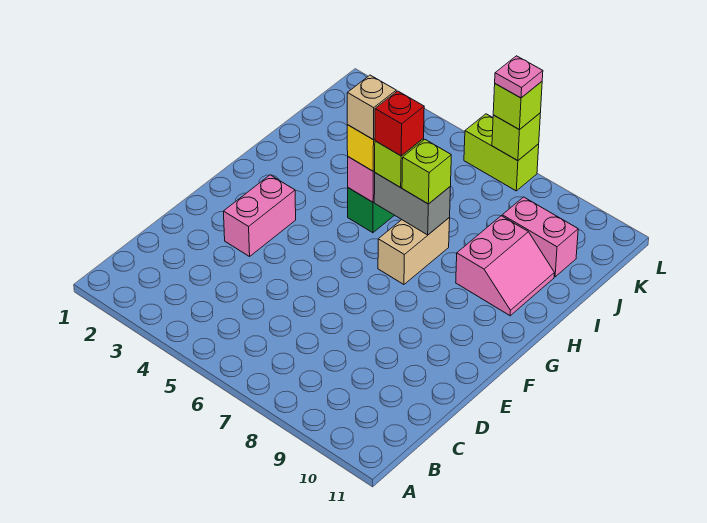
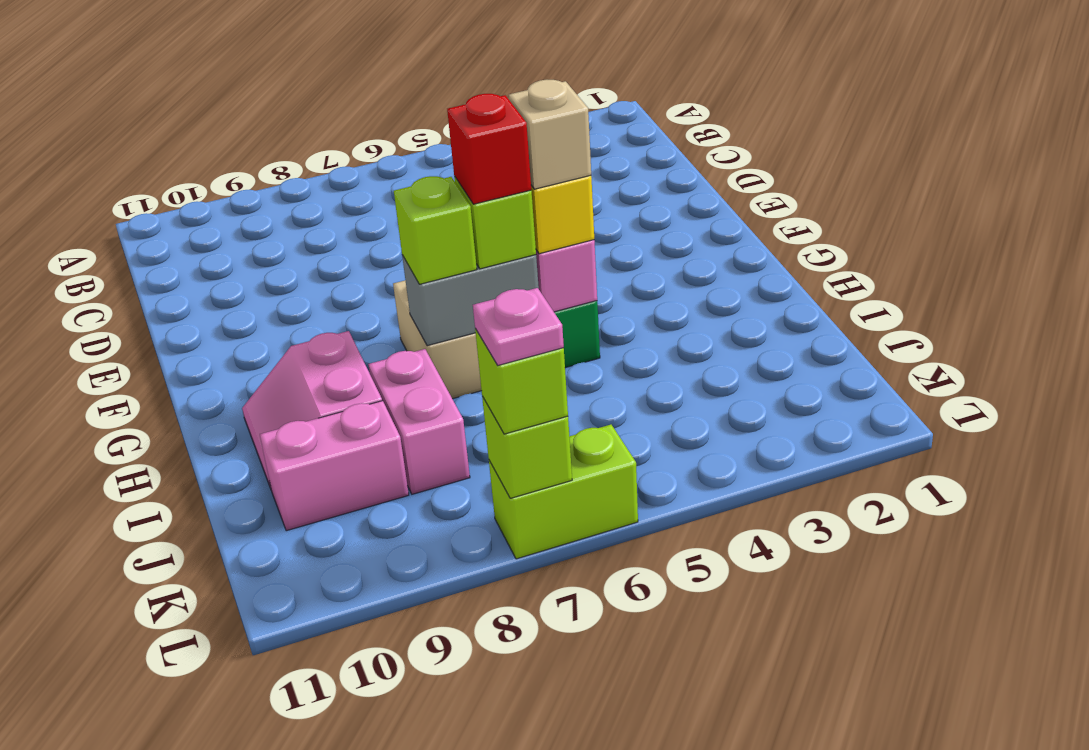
pink brick E3:F3 level 1 -> pink brick I8:J8 level 1

